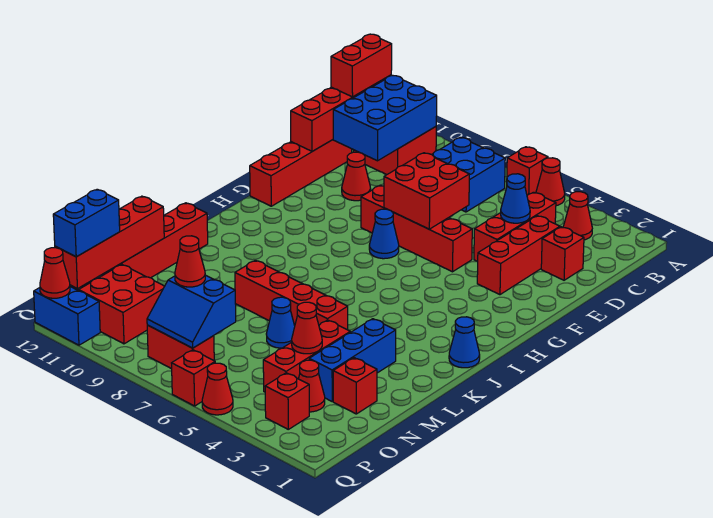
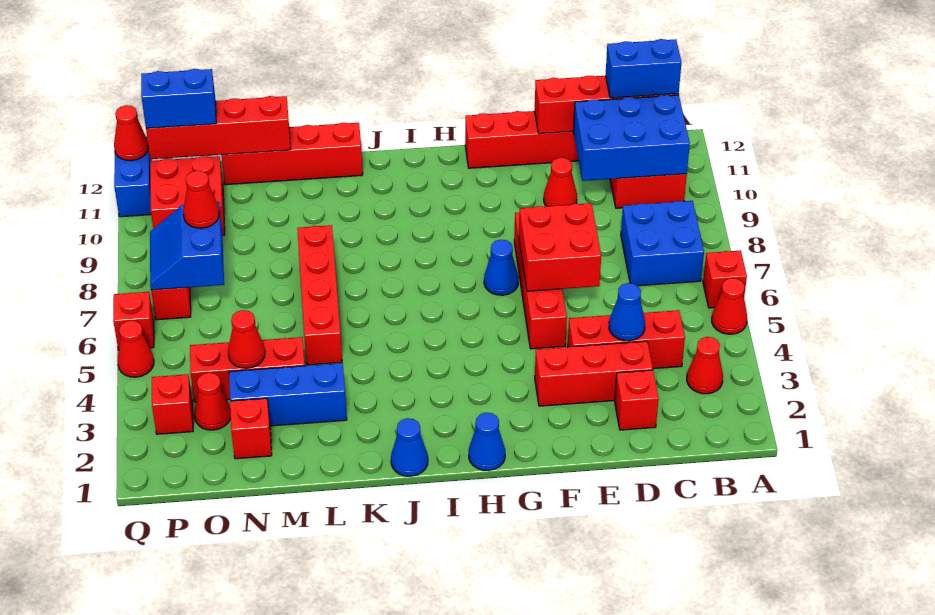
red brick B12:C12 level 3 -> blue brick B12:C12 level 3
blue cone M6 level 1 -> blue cone H1 level 1

